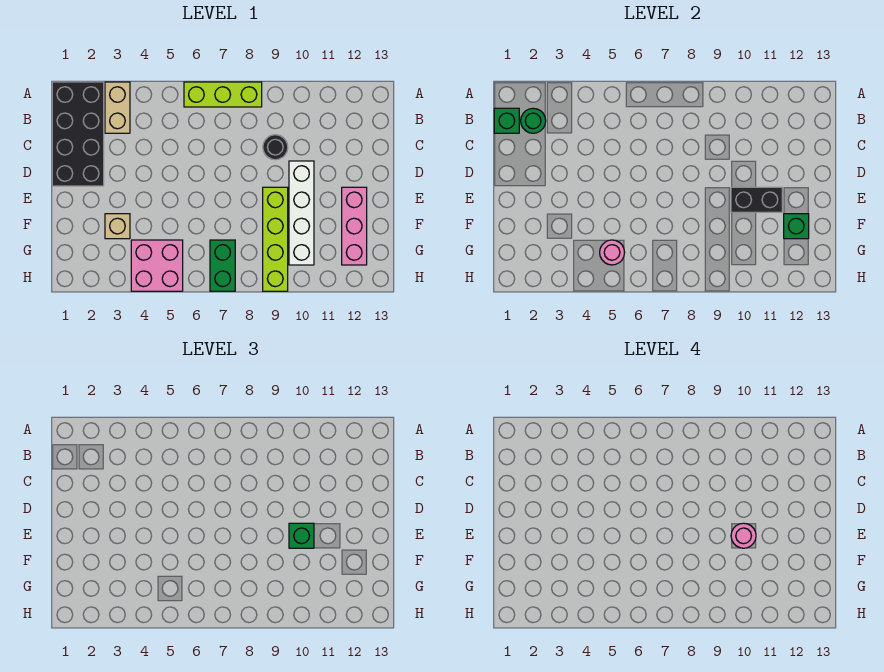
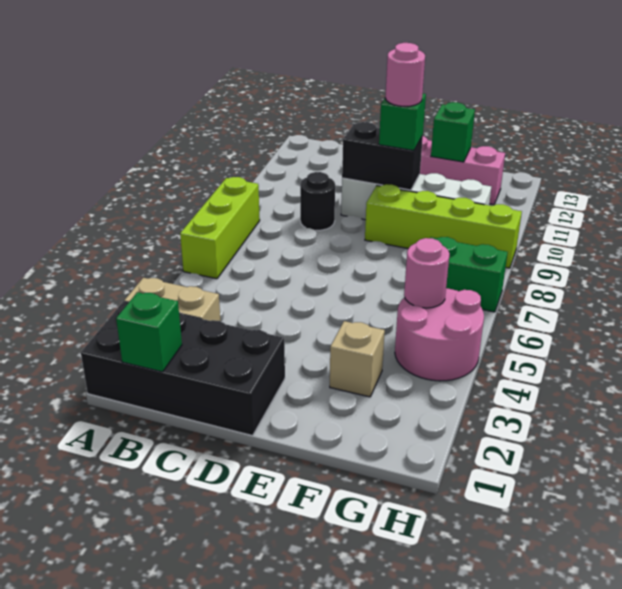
green round brick B2 level 2 -> none
black brick E10:E11 level 2 -> black brick D10:E10 level 2
pink brick G4:H5 level 1 -> pink round brick G4:H5 level 1

